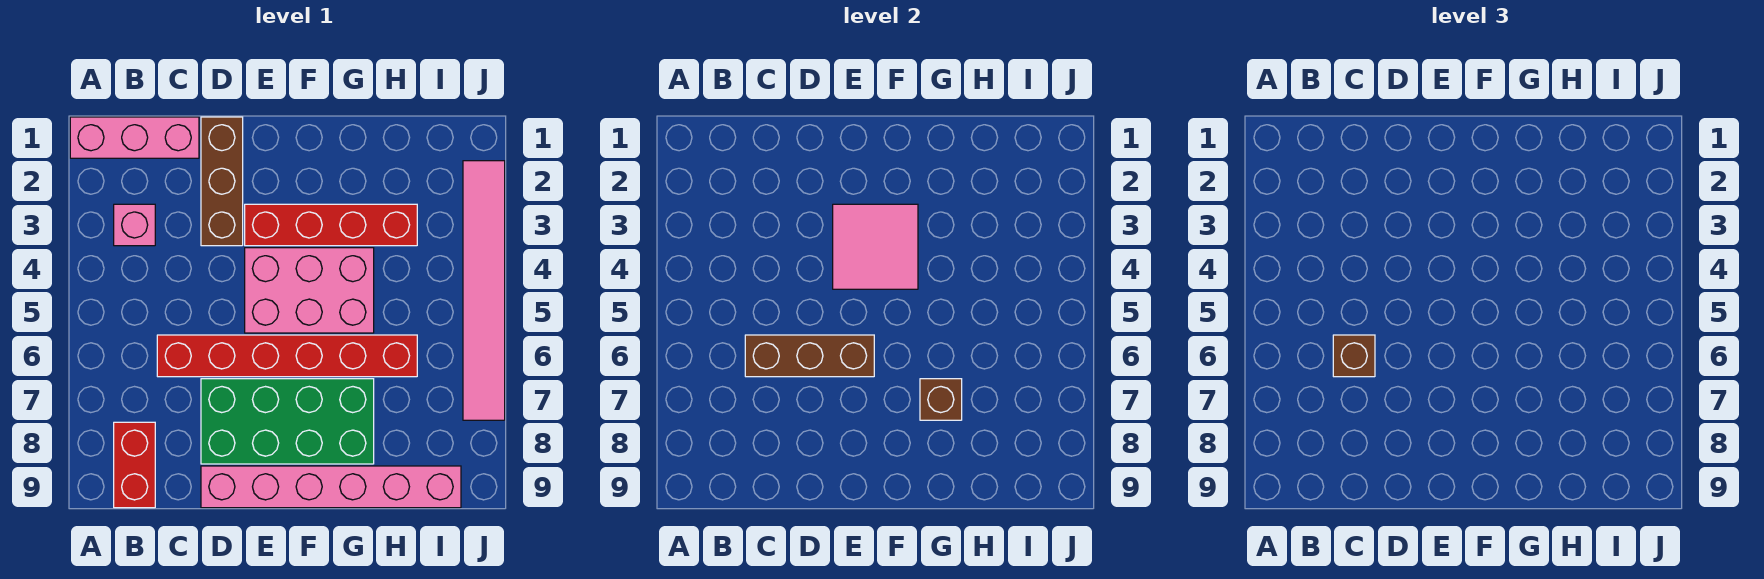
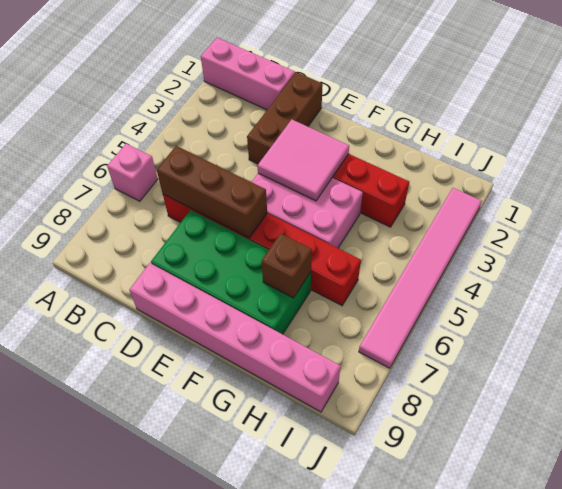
pink brick B3 level 1 -> pink brick A6 level 1
red brick B8:B9 level 1 -> none
brown brick C6 level 3 -> none

